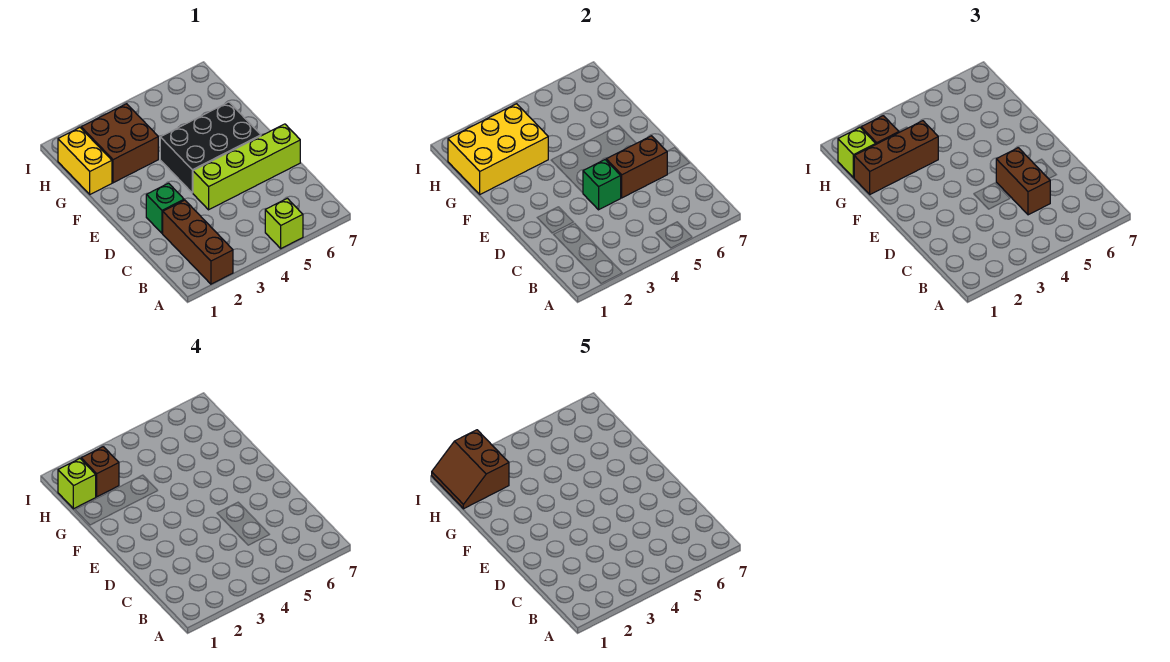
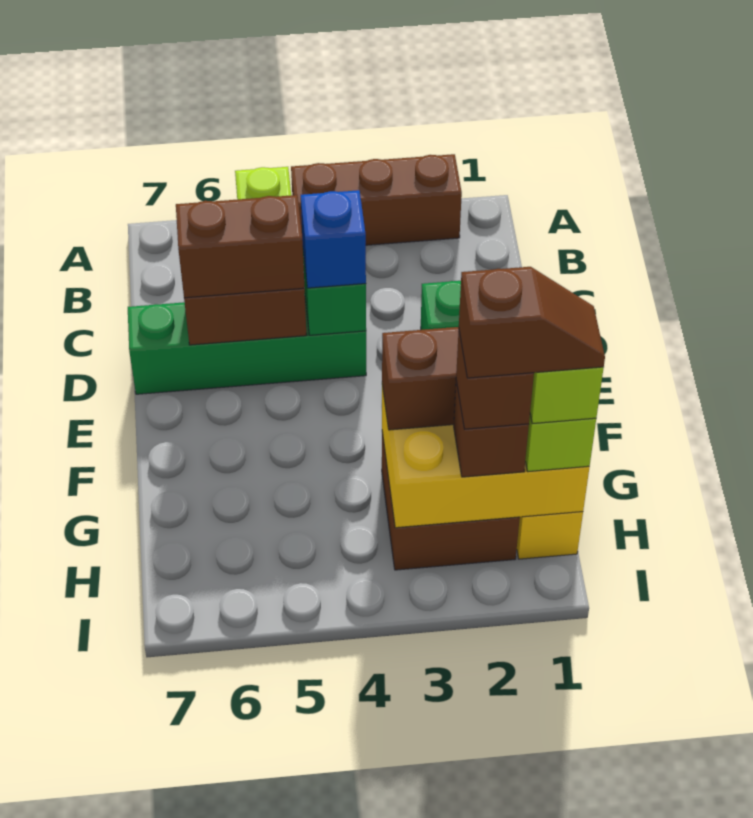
brown brick A2:C2 level 1 -> brown brick A2:A4 level 1
brown brick C5:D5 level 3 -> brown brick D5:D6 level 3
lime brick D4:D7 level 1 -> green brick D4:D7 level 1
none -> blue brick D4 level 3
black brick E4:F6 level 1 -> none
brown slope H1:I2 level 5 top 2 -> brown slope H1:H2 level 5 top 2

